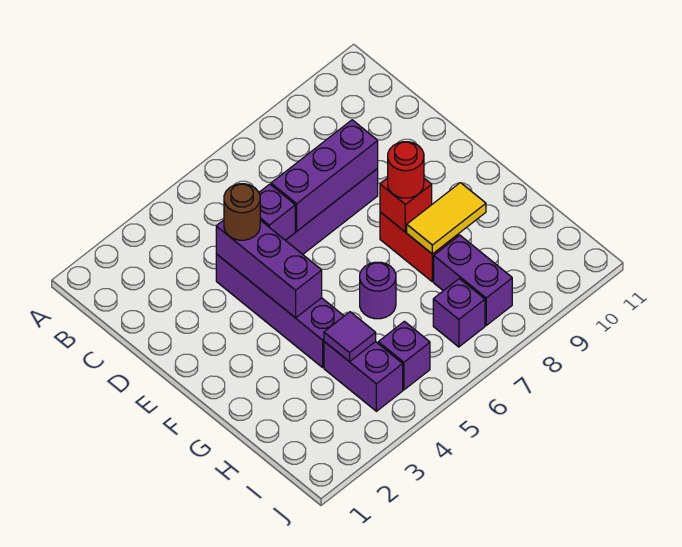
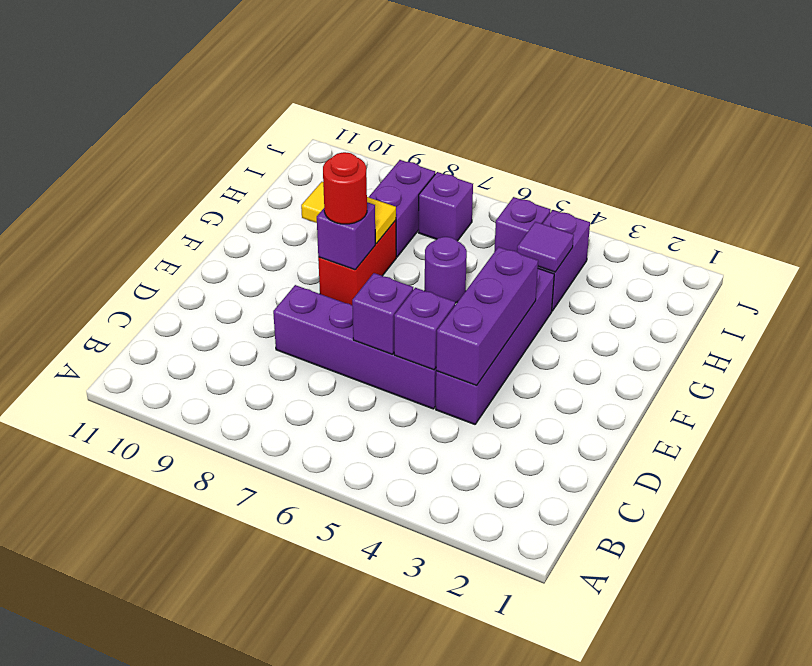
brown round brick D4 level 3 -> none
purple brick D6:D8 level 2 -> purple brick D6 level 2
red brick F8 level 2 -> purple brick F8 level 2

